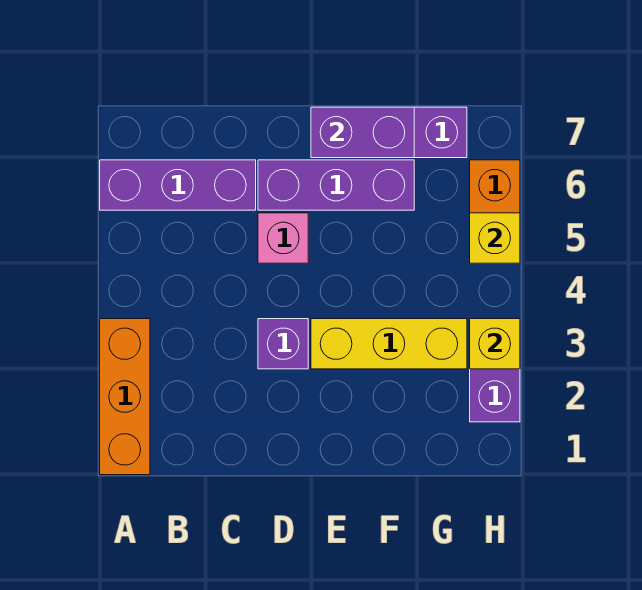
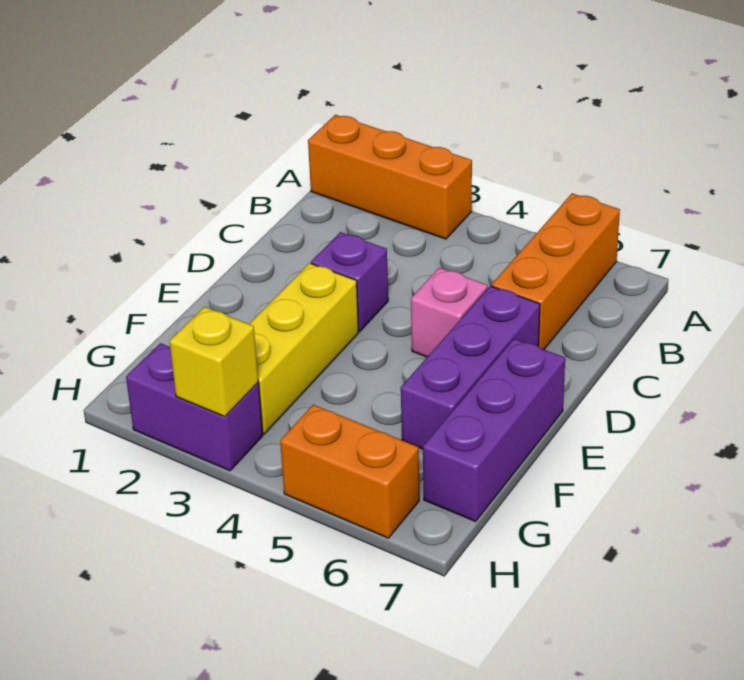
purple brick A6:C6 level 1 -> orange brick A6:C6 level 1
purple brick E7:F7 level 2 -> none
yellow brick H5 level 2 -> none

